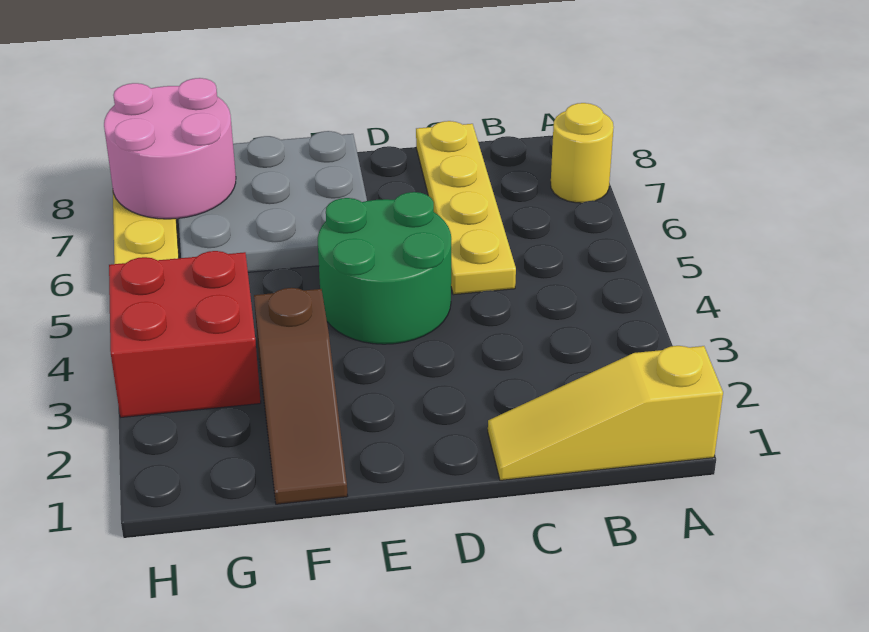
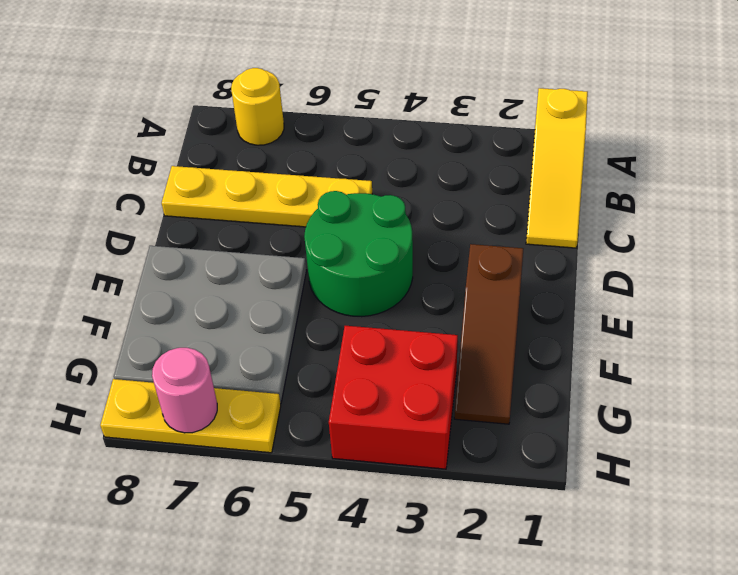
brown slope F1:F3 level 1 top 3 -> brown slope E2:G2 level 1 top E
pink round brick G7:H8 level 2 -> pink round brick H7 level 2

